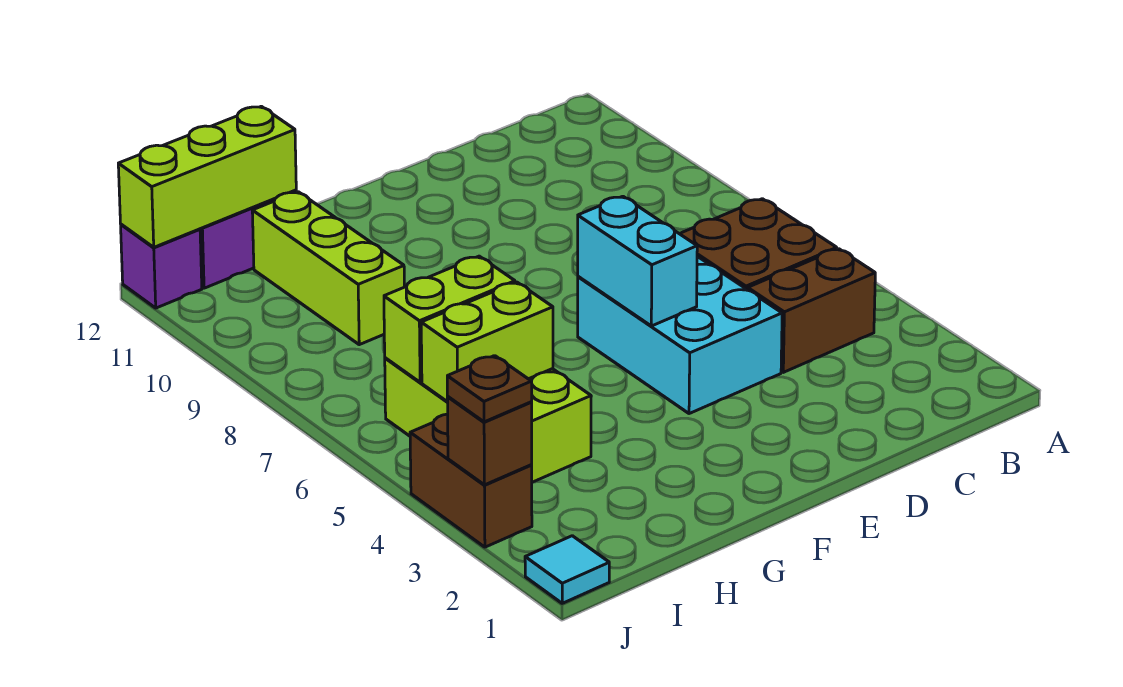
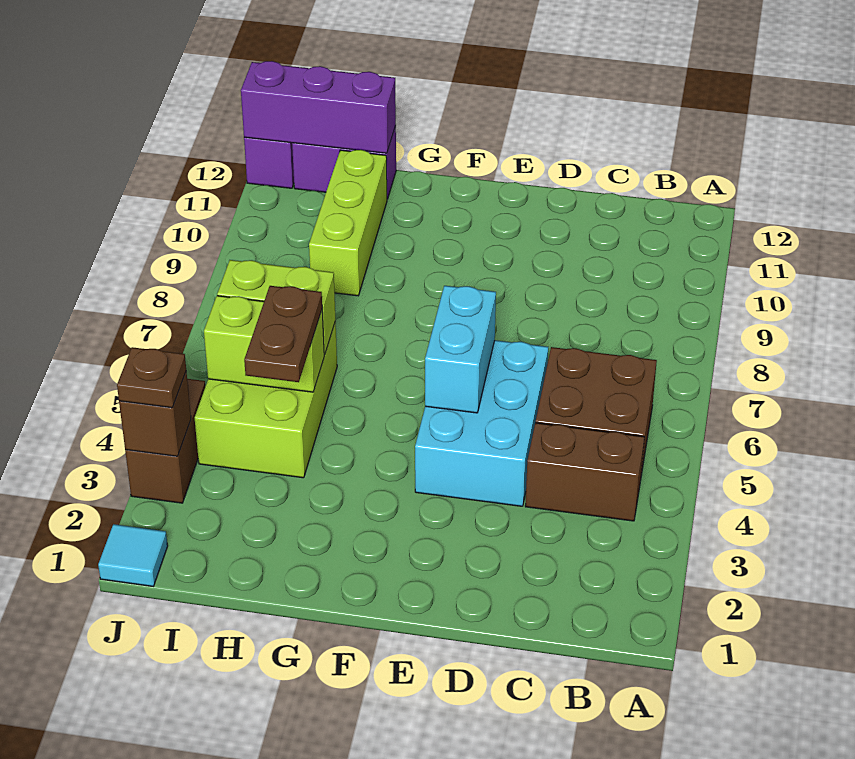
none -> brown plate H4:H5 level 3
lime brick H12:J12 level 2 -> purple brick H12:J12 level 2

